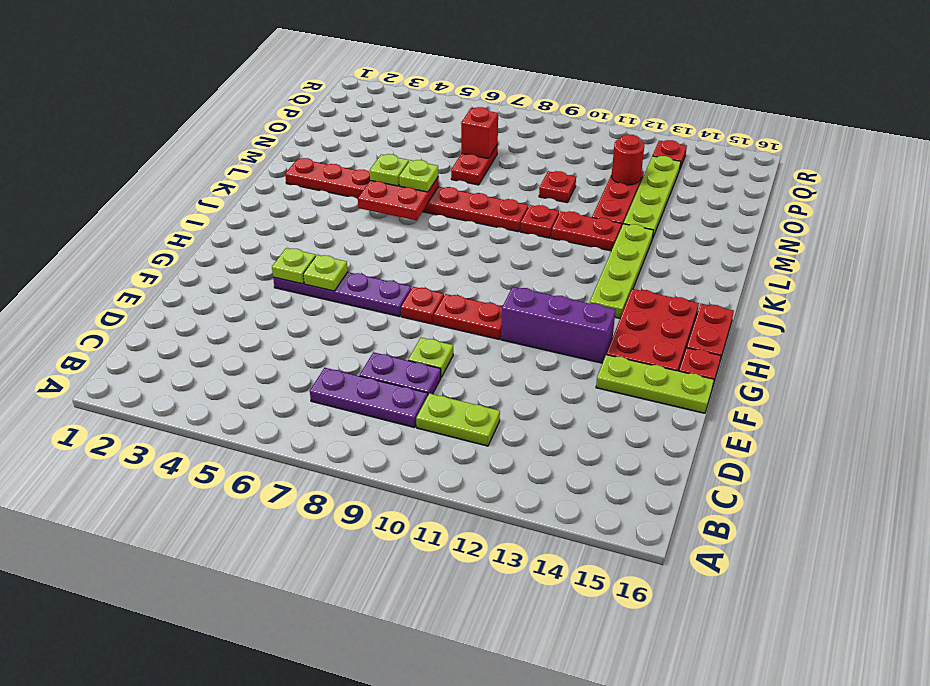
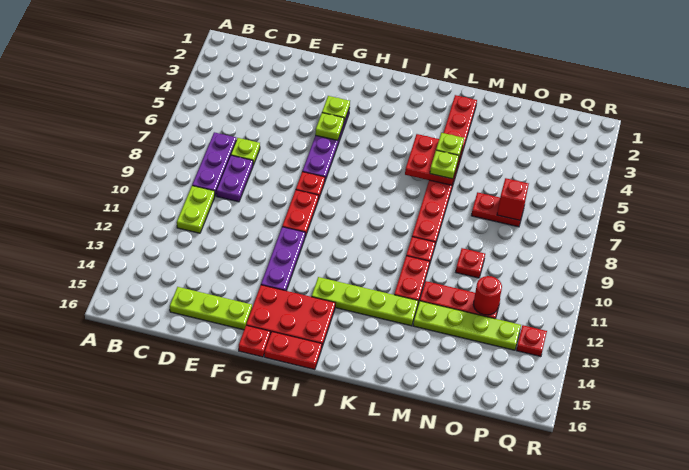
lime plate E9 level 1 -> lime plate D7 level 1
lime plate F14:F16 level 1 -> lime plate D15:F15 level 1
purple brick G11:G13 level 1 -> purple plate G11:G13 level 1

